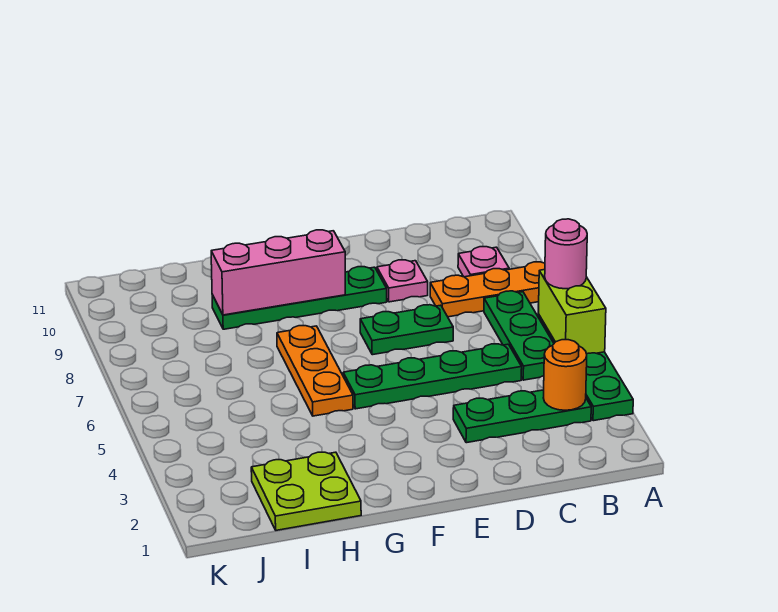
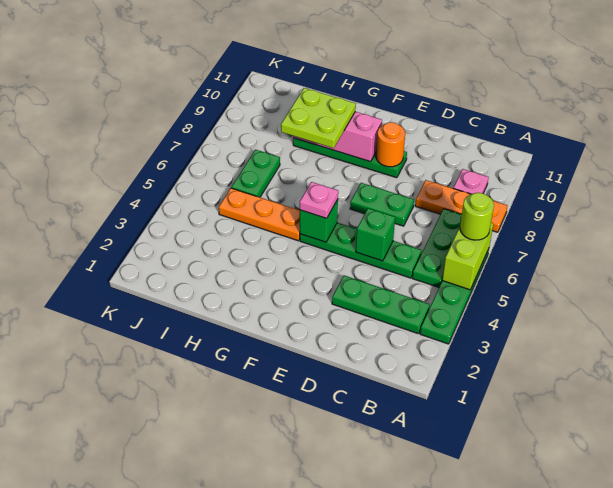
pink round brick A6 level 3 -> lime round brick A6 level 3
orange round brick B3 level 2 -> orange round brick E9 level 2
none -> green brick D5 level 2
pink plate D9 level 1 -> pink plate F5 level 3
none -> green brick F5 level 2
orange plate G5:G7 level 1 -> orange plate G5:I5 level 1
lime plate H1:I2 level 1 -> lime plate G8:H9 level 3
none -> green plate I6:I7 level 1

